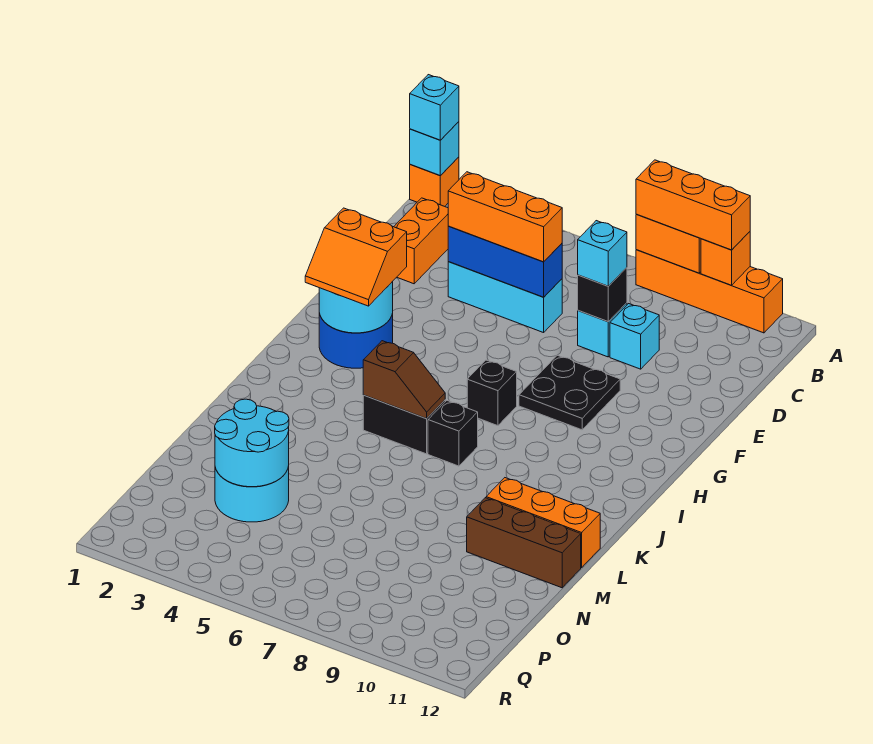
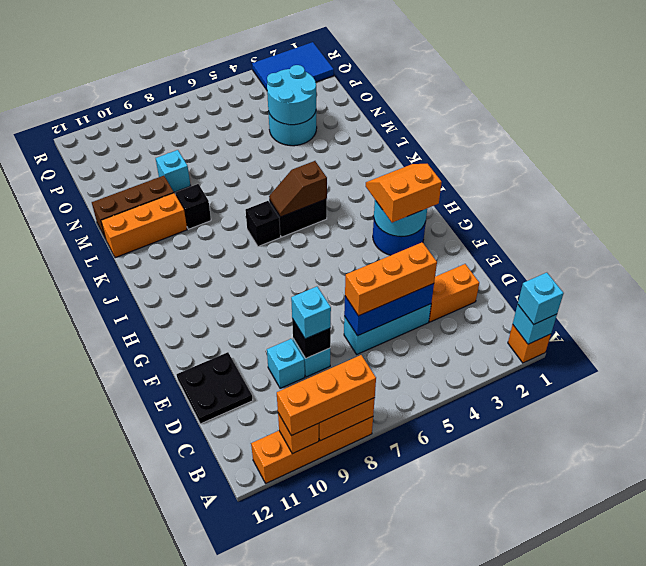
orange brick C2:D2 level 1 -> orange brick D2:D3 level 1
black plate F8:G9 level 1 -> black plate D11:E12 level 1
black brick H7 level 1 -> black brick L9 level 1
none -> cyan brick N9 level 1
none -> blue tile Q1:R3 level 1

